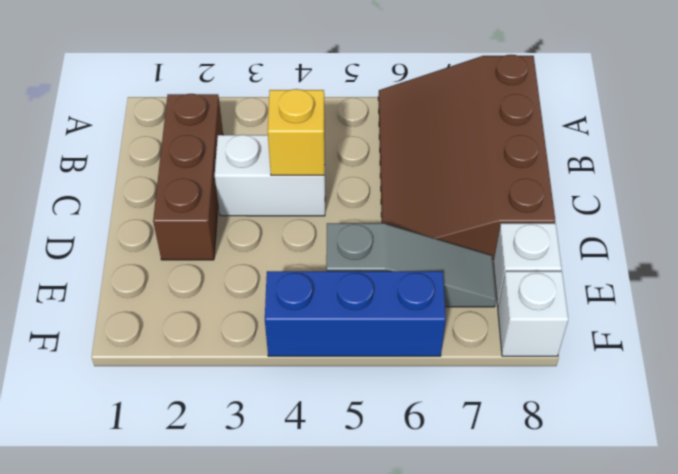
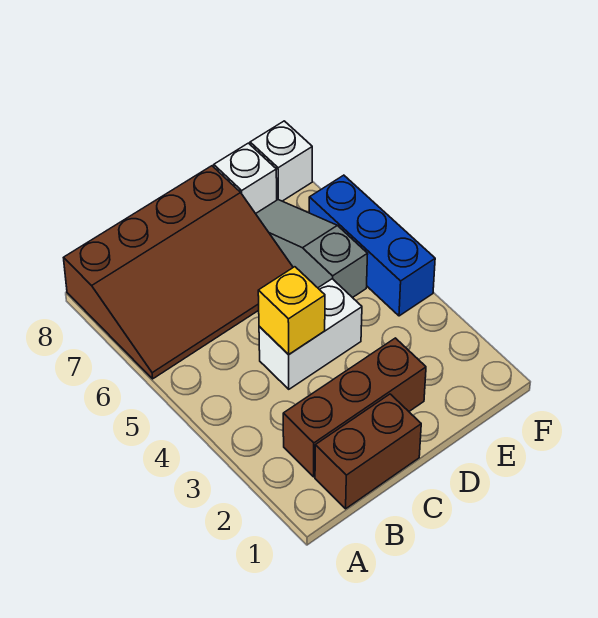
none -> brown brick B1:C1 level 1
white brick C3:C4 level 1 -> white brick C4:D4 level 1

